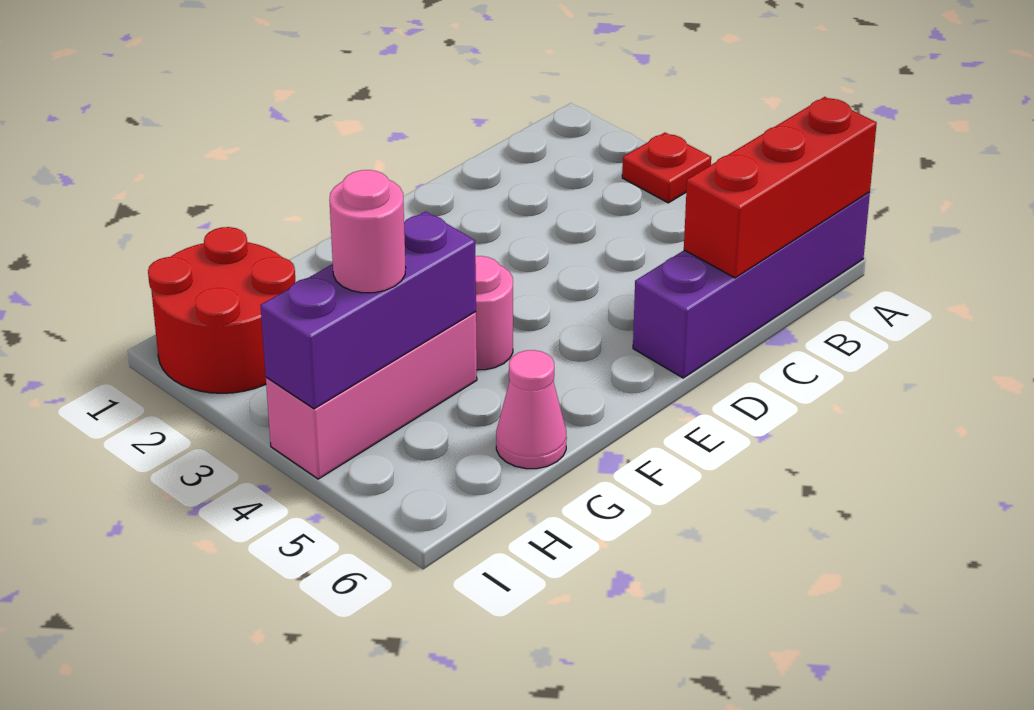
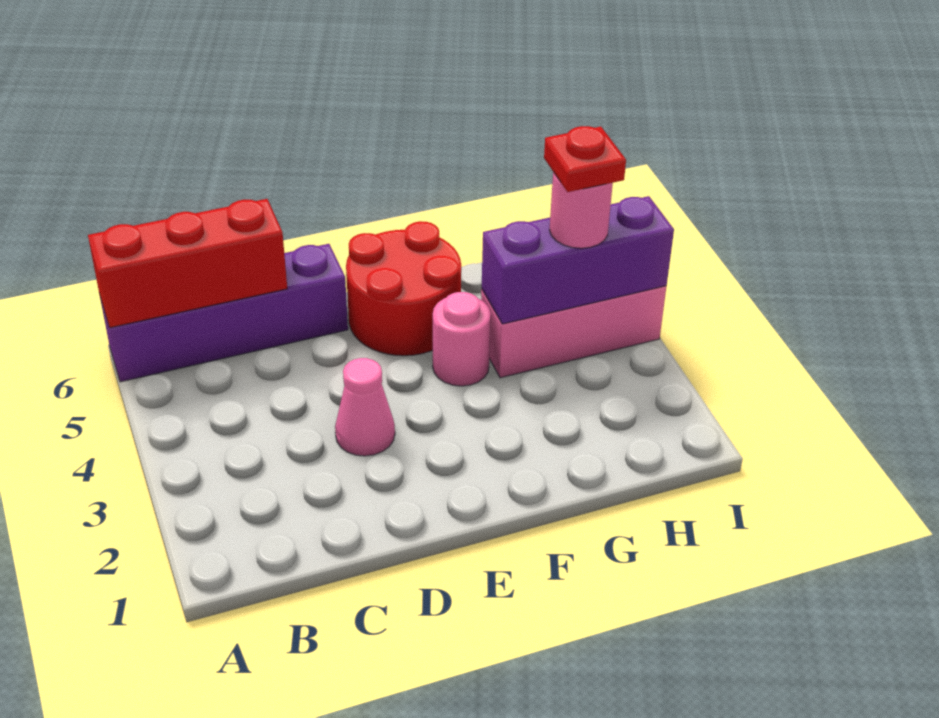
red plate A3 level 1 -> red plate H4 level 4
pink cone G6 level 1 -> pink cone D3 level 1
red round brick H1:I2 level 1 -> red round brick E5:F6 level 1

